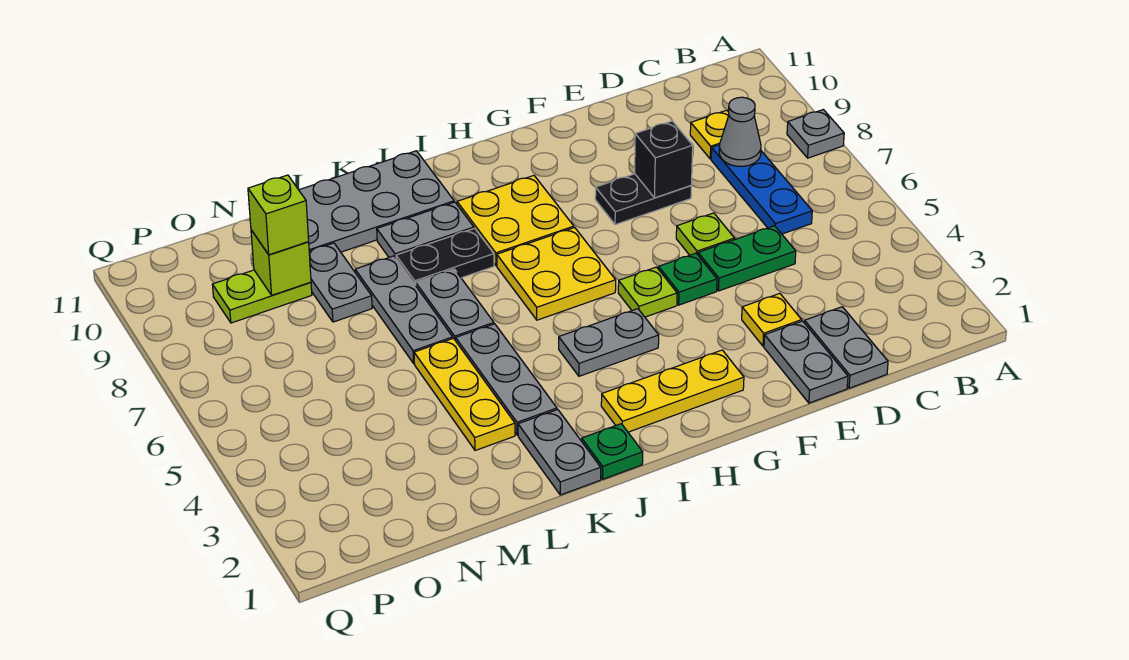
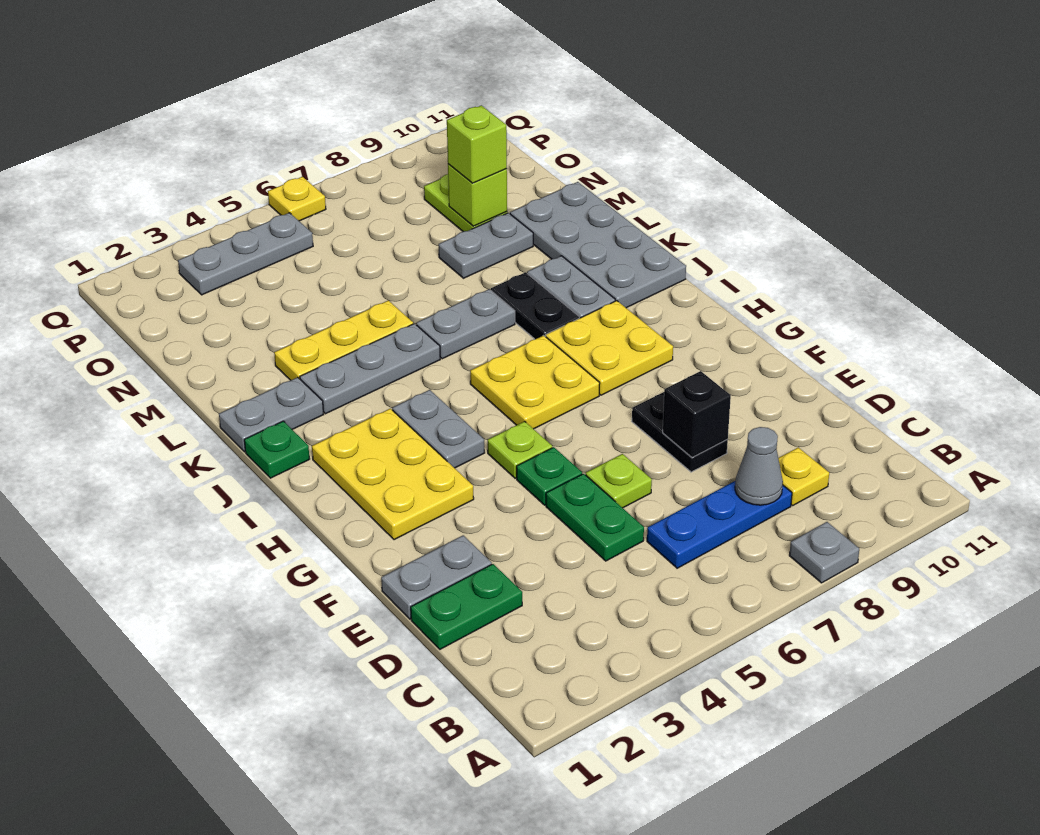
grey plate D1:D2 level 1 -> green plate D1:D2 level 1
yellow plate E3 level 1 -> yellow plate Q6 level 1
yellow plate G2:I2 level 1 -> yellow plate G2:I3 level 1
grey plate L6:L8 level 1 -> grey plate P3:P5 level 1

